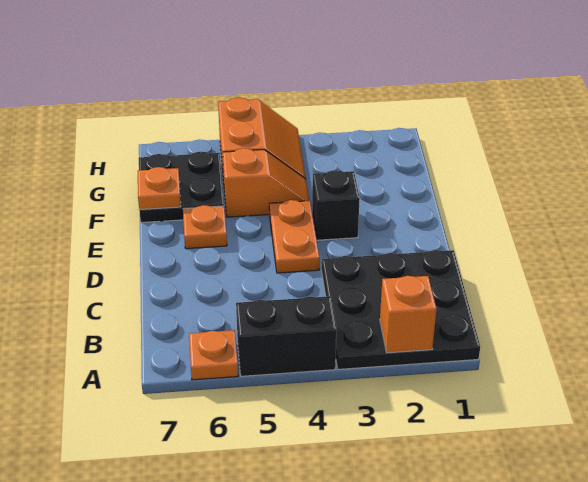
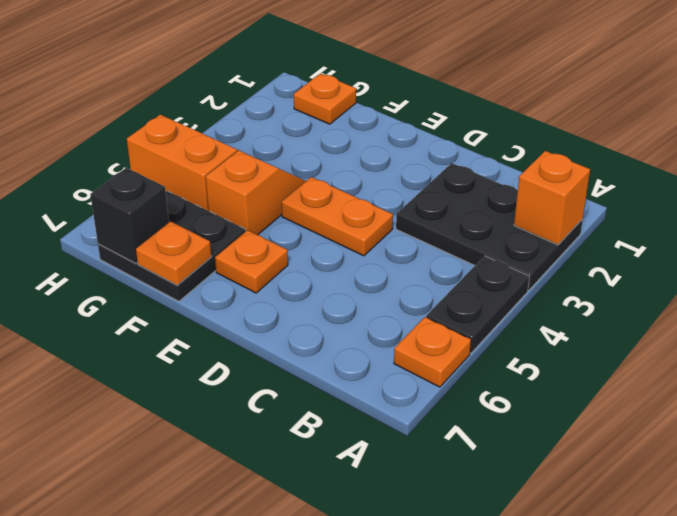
black plate A1:C3 level 1 -> black plate A2:C3 level 1
black brick A4:A5 level 1 -> black plate A4:A5 level 1
black brick E3 level 1 -> black brick G7 level 2
none -> orange plate G1 level 1

